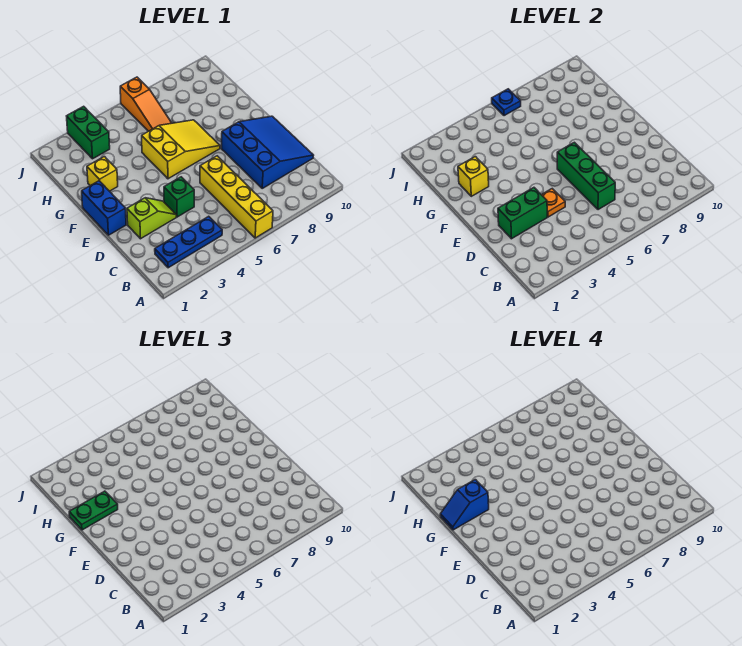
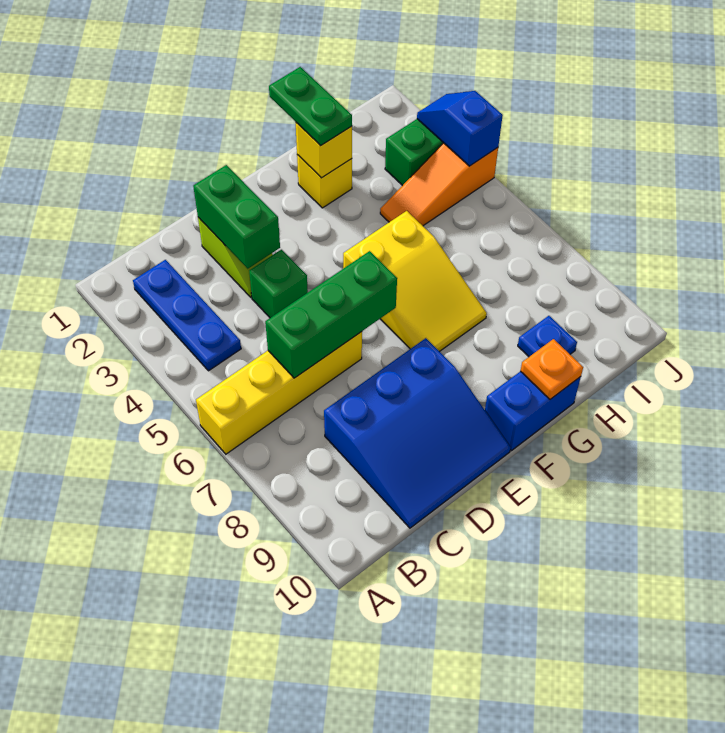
orange plate D4 level 2 -> orange plate G10 level 2
blue brick E1:F1 level 1 -> blue brick F10:G10 level 1
blue slope G1:G2 level 4 top 2 -> blue slope J3:J4 level 2 top 4
orange slope H6:J6 level 1 top J -> orange slope H4:J4 level 1 top J
blue plate J6 level 2 -> blue plate H9 level 1

